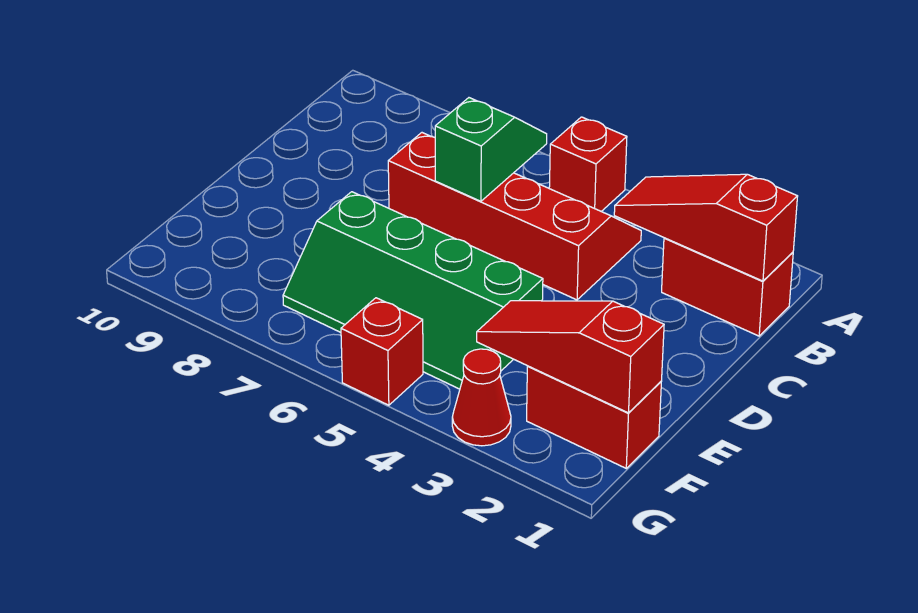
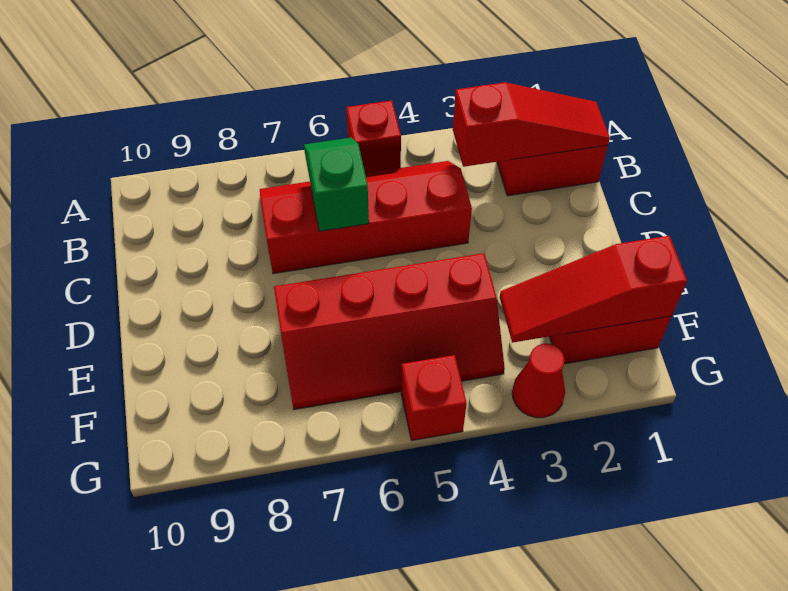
red slope B1:B3 level 2 top 1 -> red slope B1:B3 level 2 top 3
green slope E4:F7 level 1 top E -> red slope E4:F7 level 1 top E

